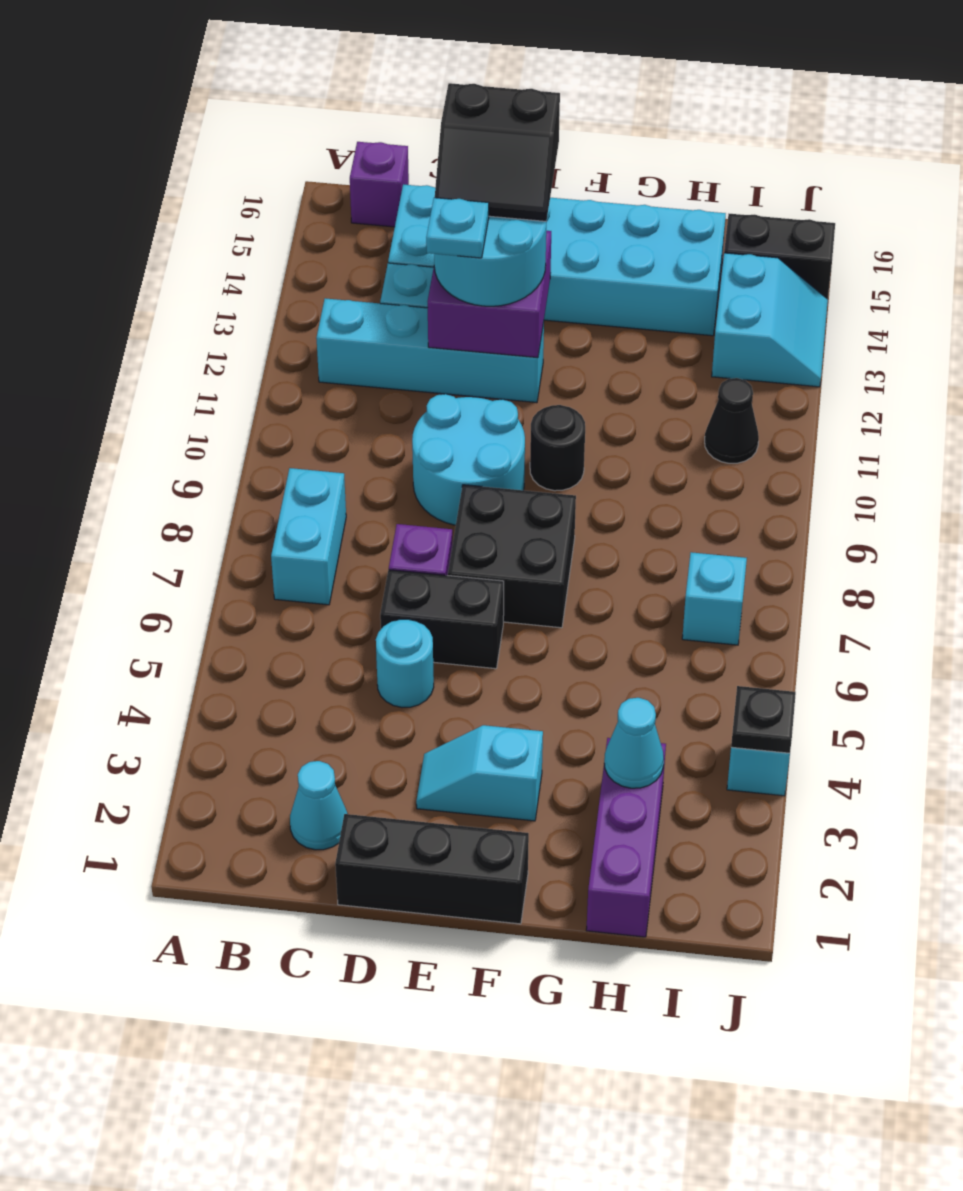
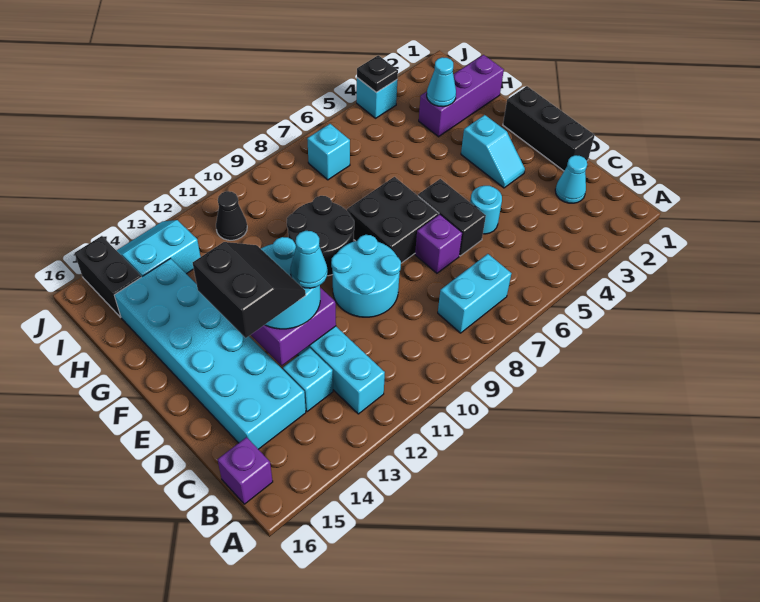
cyan plate D12 level 4 -> cyan cone D12 level 4
black round brick F10 level 1 -> black round brick F9:G10 level 1

